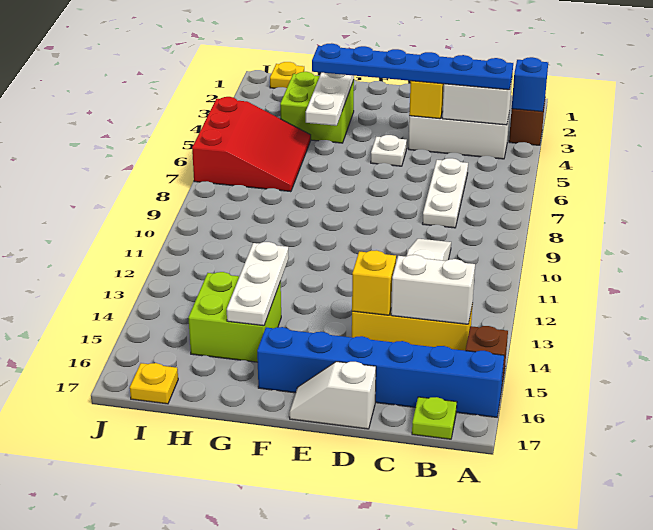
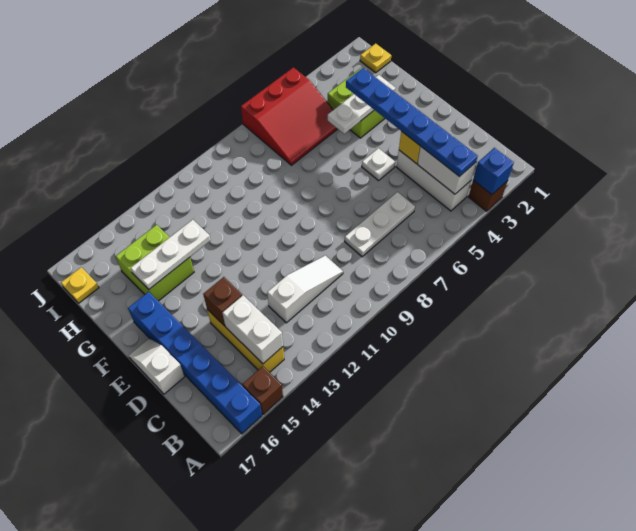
lime plate B17 level 1 -> none
yellow brick D14 level 2 -> brown brick D14 level 2

